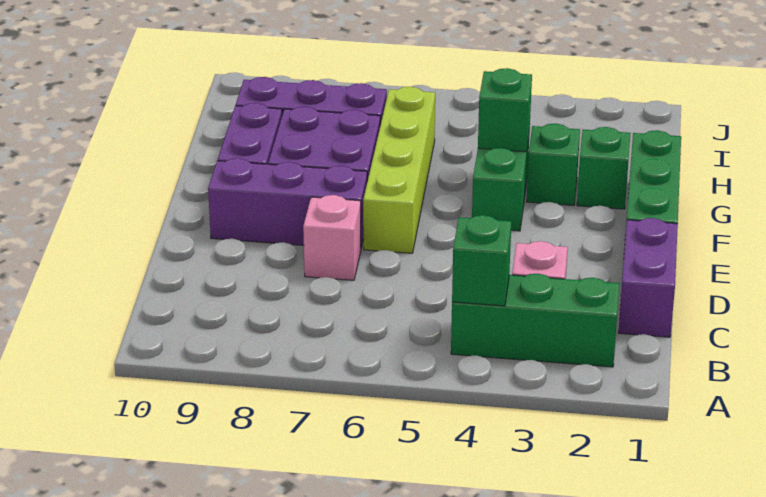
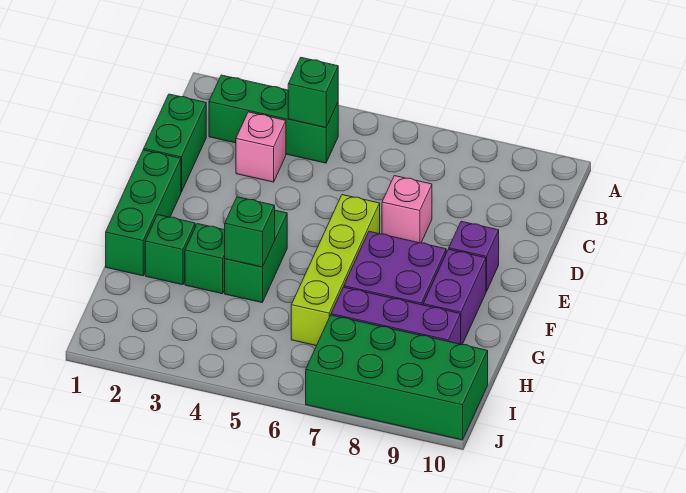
purple brick C1:D1 level 1 -> green brick C1:D1 level 1
purple brick E7:E9 level 1 -> purple brick E9 level 1
none -> green brick I7:J10 level 1

